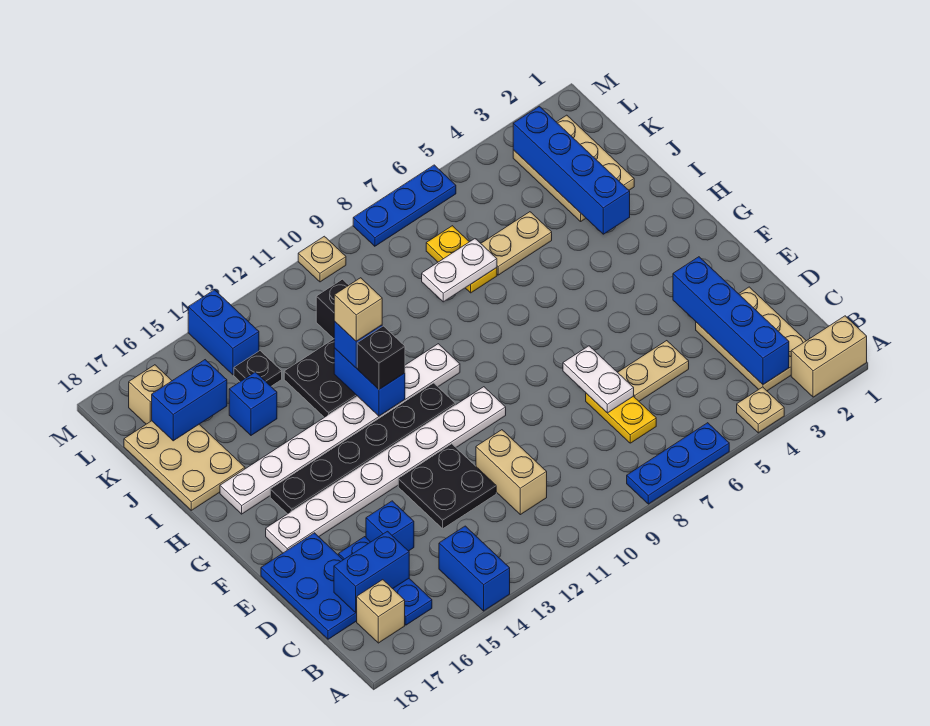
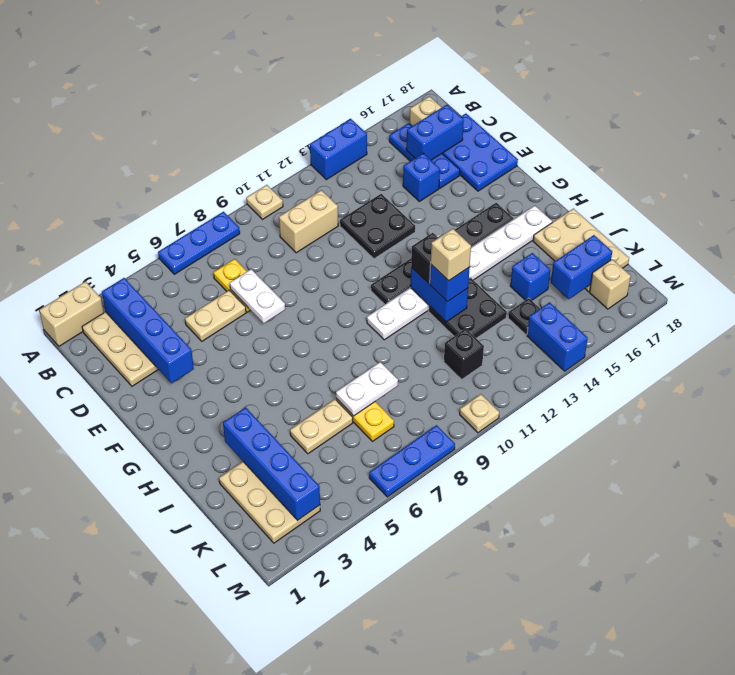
tan plate A4 level 1 -> tan plate A10 level 1
blue brick A14:B14 level 1 -> blue brick A13:A14 level 1
tan brick C11:D11 level 1 -> tan brick C10:C11 level 1
white plate F10:F17 level 1 -> none

